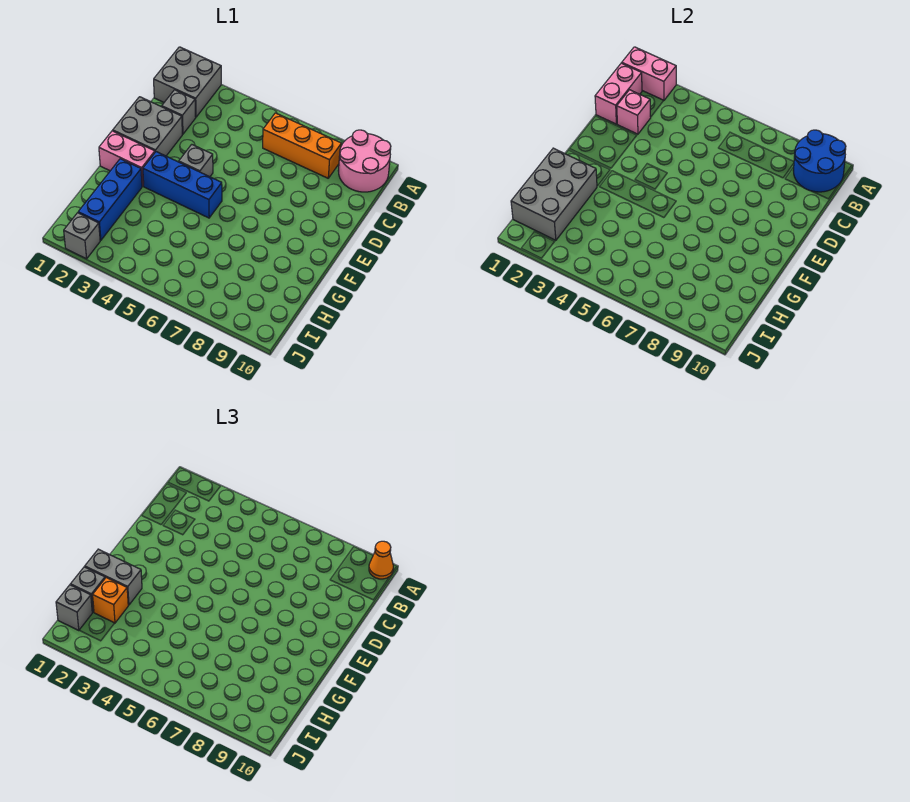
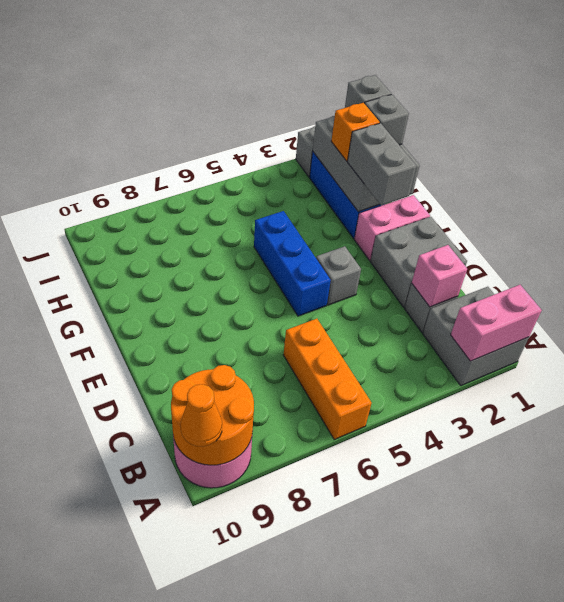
blue round brick A9:B10 level 2 -> orange round brick A9:B10 level 2
pink brick B1:C1 level 2 -> none
orange brick B6:B8 level 1 -> orange brick A6:C6 level 1
blue brick F3:F5 level 1 -> blue brick E5:G5 level 1
grey brick G1:G2 level 3 -> grey brick F2:G2 level 3

